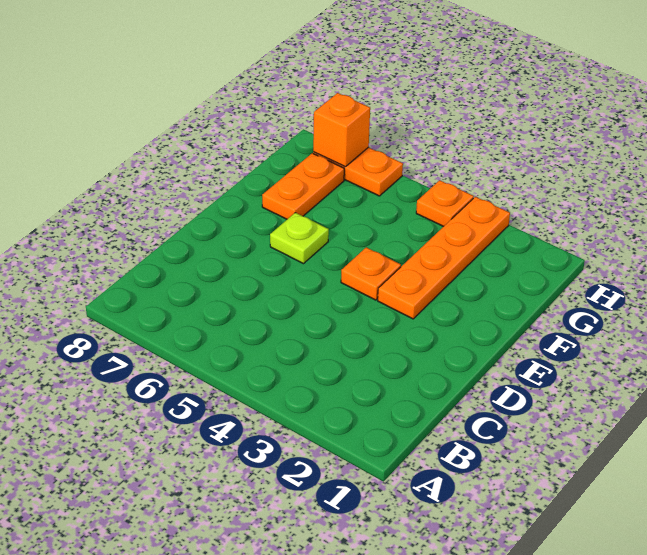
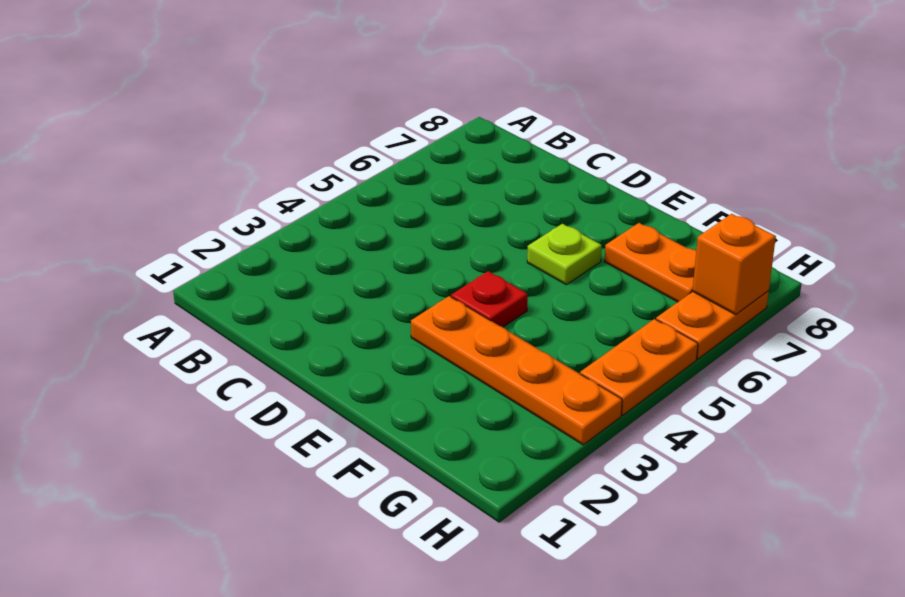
orange plate E4 level 1 -> red plate E4 level 1
orange plate H4 level 1 -> orange plate H4:H5 level 1

